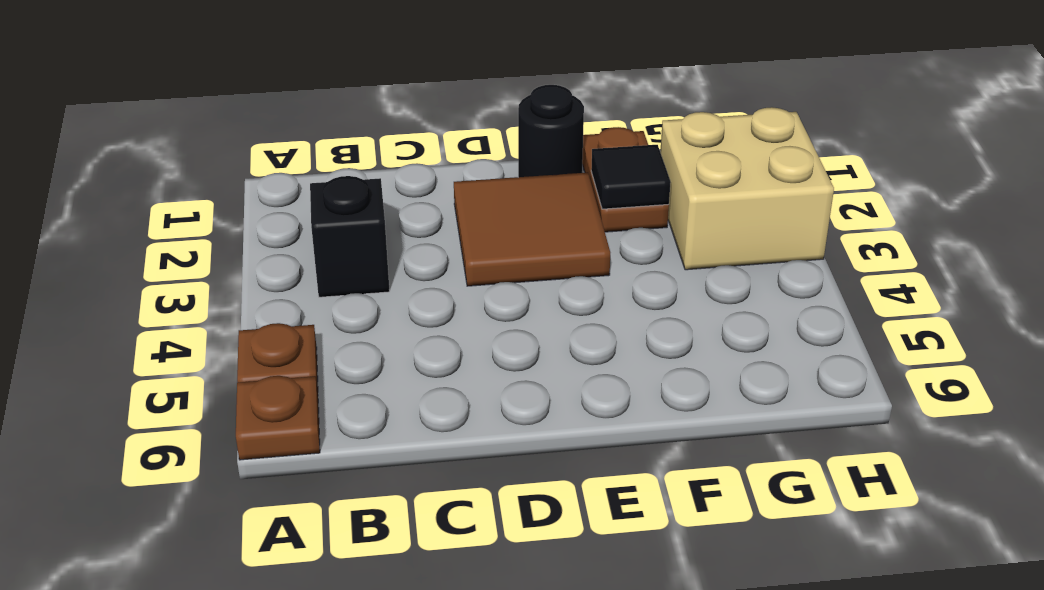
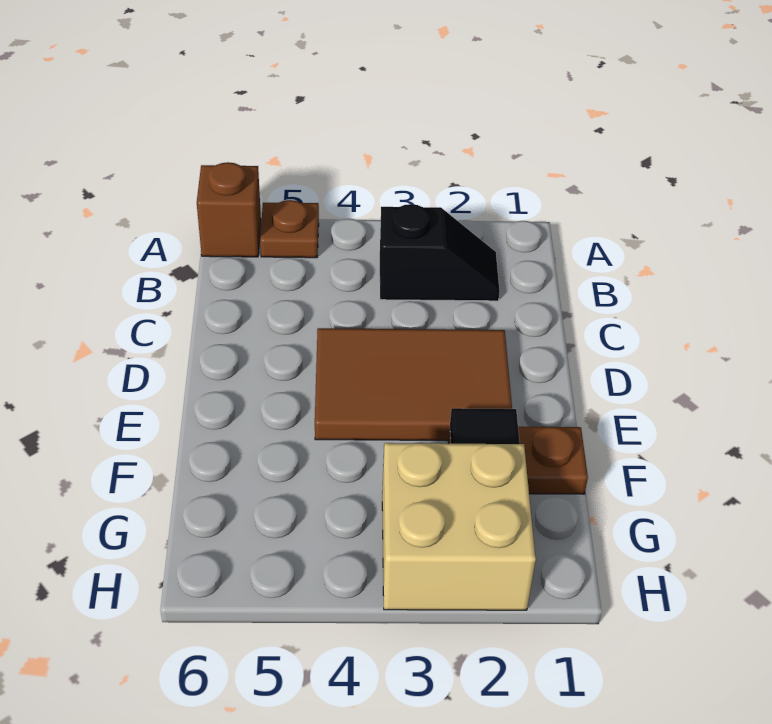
brown plate A6 level 1 -> brown brick A6 level 1
brown tile D2:E3 level 1 -> brown tile D2:E4 level 1
black round brick E1 level 1 -> none

